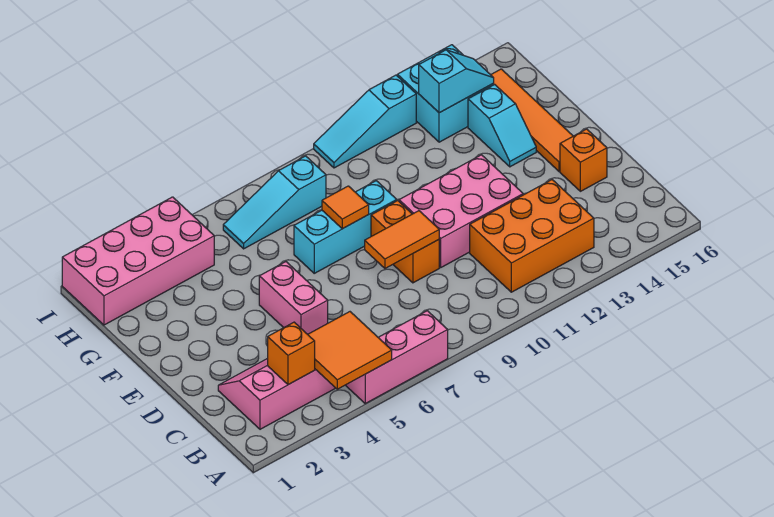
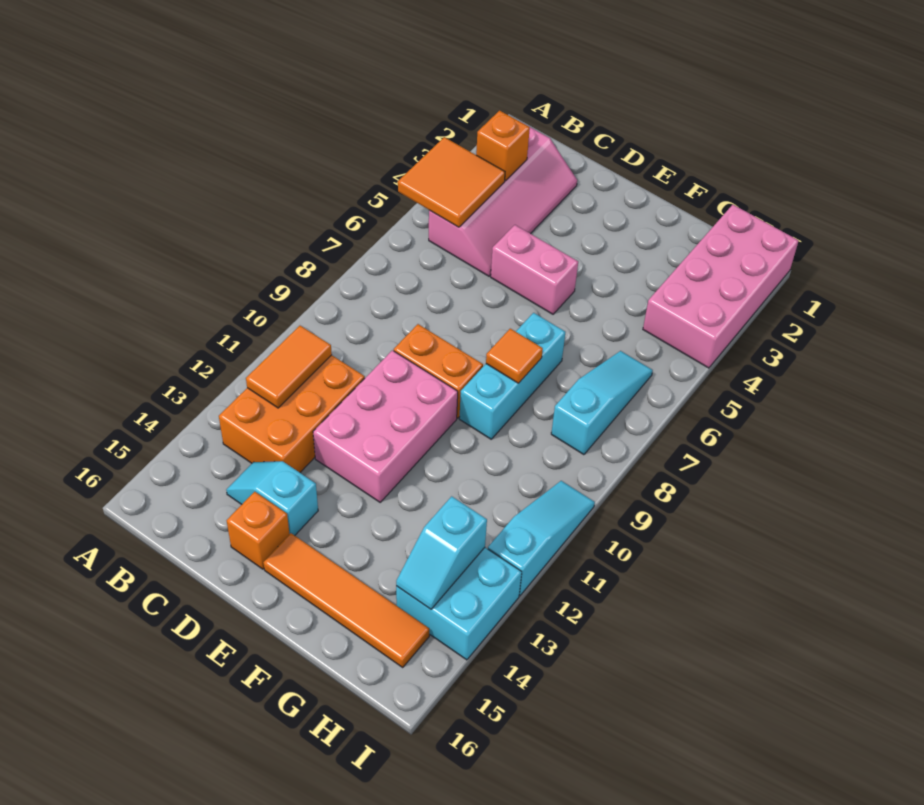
pink brick A5:A7 level 1 -> none
orange tile D8:D9 level 2 -> orange tile B11:B12 level 2
cyan slope F14:G14 level 1 top G -> cyan slope C14:D14 level 1 top D

